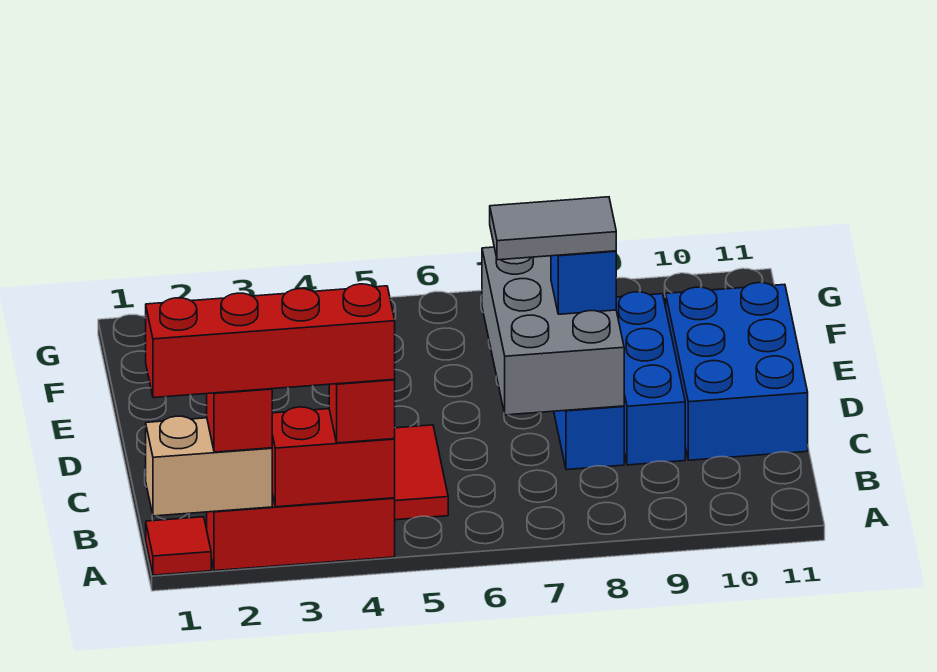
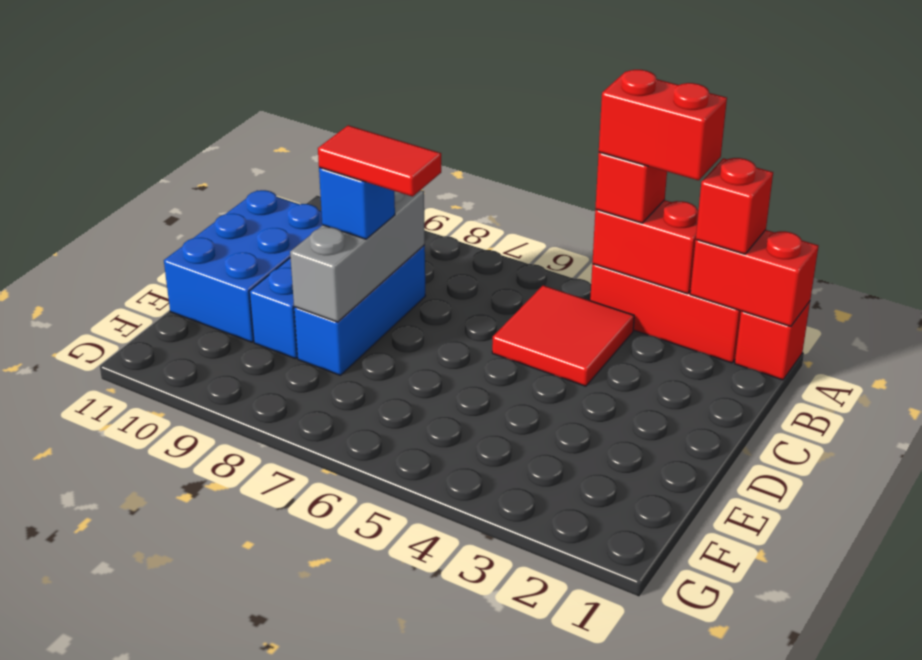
red tile A1 level 1 -> red brick A1 level 1
tan brick A1:A2 level 2 -> red brick A1:A2 level 2
red brick A1:A4 level 4 -> red brick A3:A4 level 4
grey brick C7:E8 level 2 -> grey brick C8:E8 level 2
grey tile D7:D8 level 4 -> red tile D7:D8 level 4

